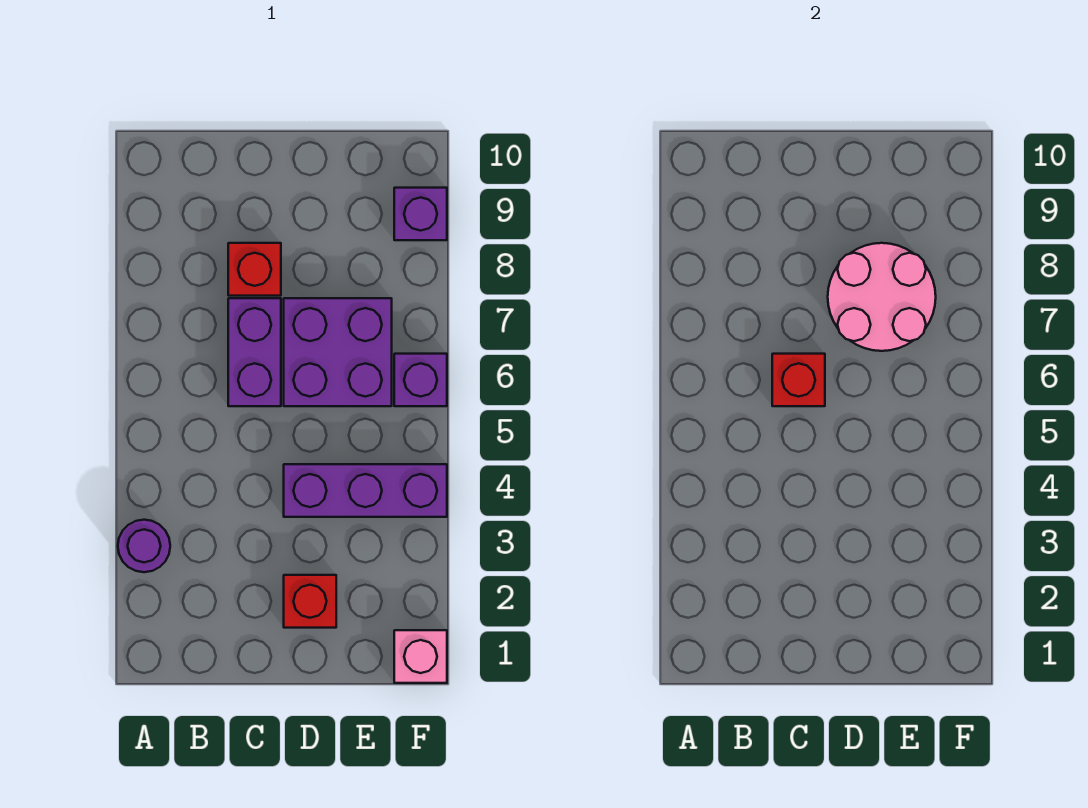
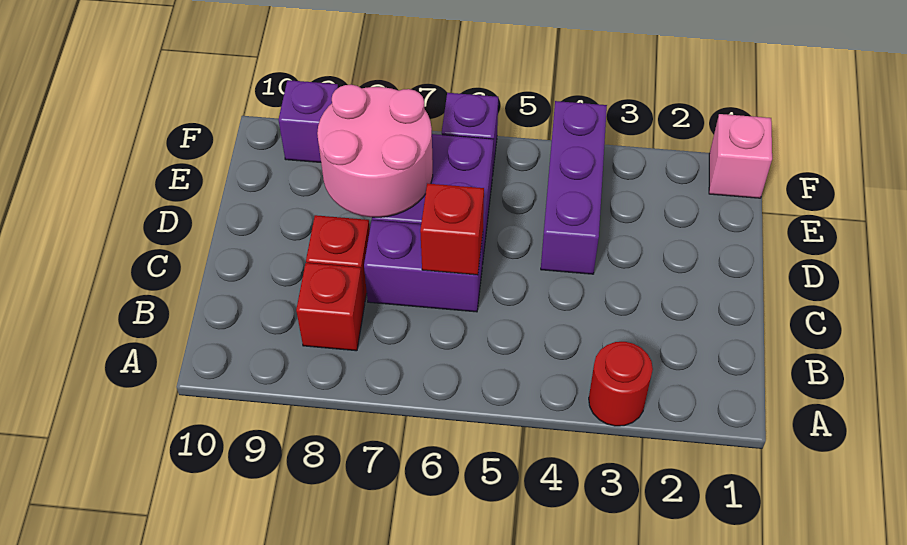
purple round brick A3 level 1 -> red round brick A3 level 1
red brick D2 level 1 -> red brick B8 level 1

